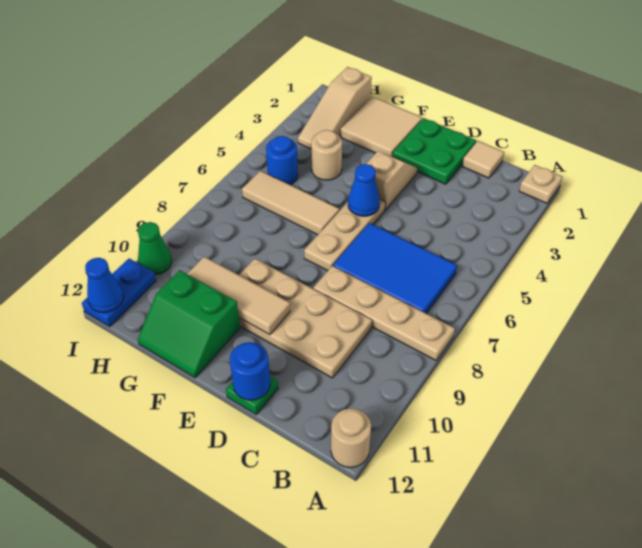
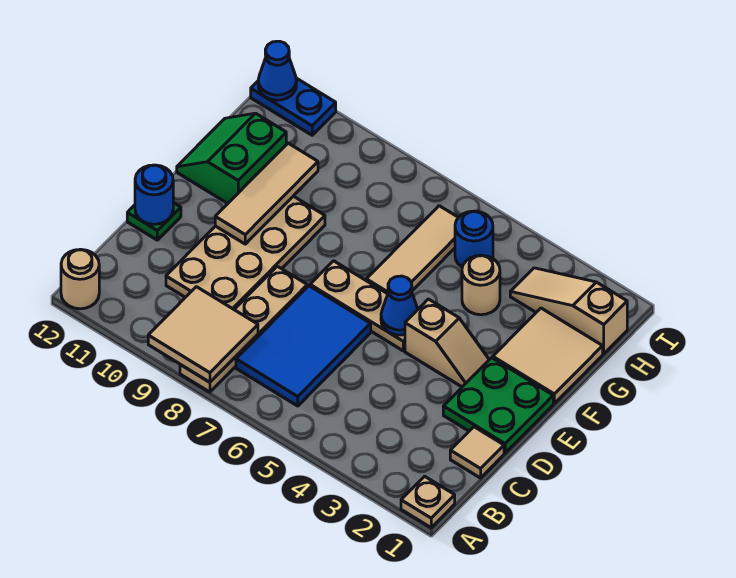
none -> tan tile A8:B9 level 2
green cone I10 level 1 -> none

